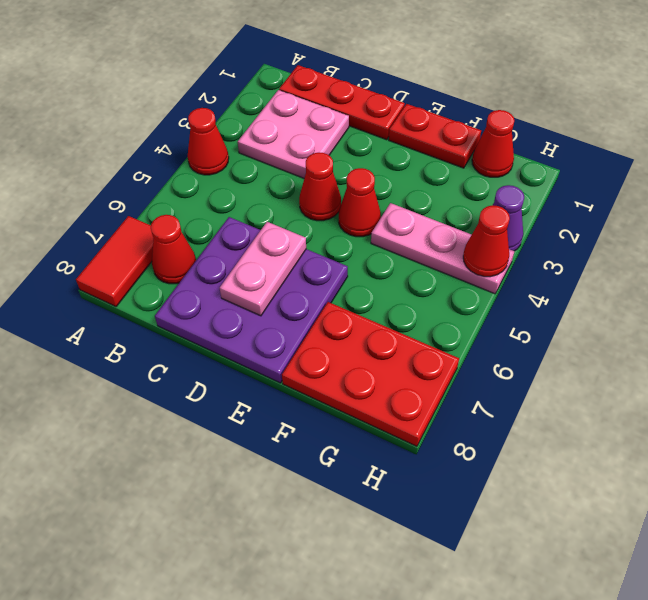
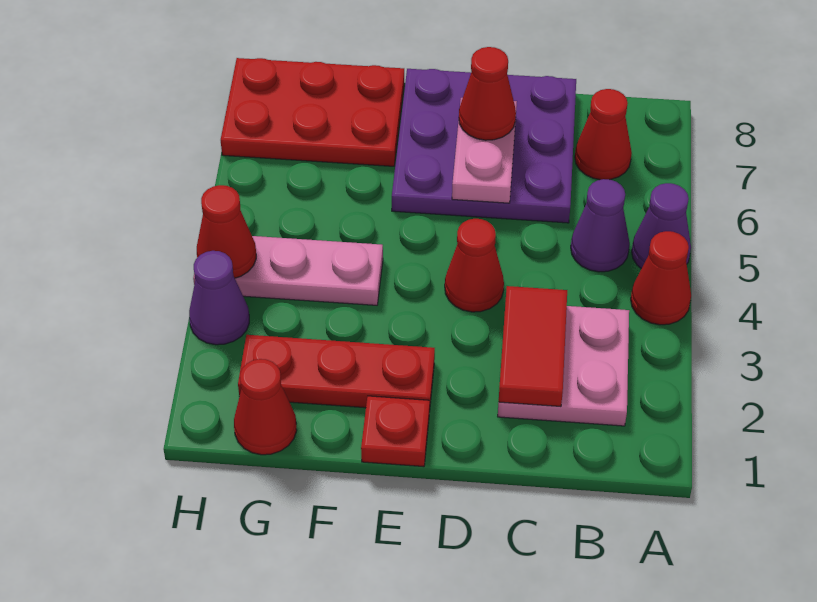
none -> purple cone A5 level 1
red tile A7:A8 level 1 -> red tile C2:C3 level 2
red plate B1:D1 level 1 -> red plate E2:G2 level 1
none -> purple cone B5 level 1
red plate E1:F1 level 1 -> red plate E1 level 1
red cone E4 level 1 -> red cone D7 level 3

